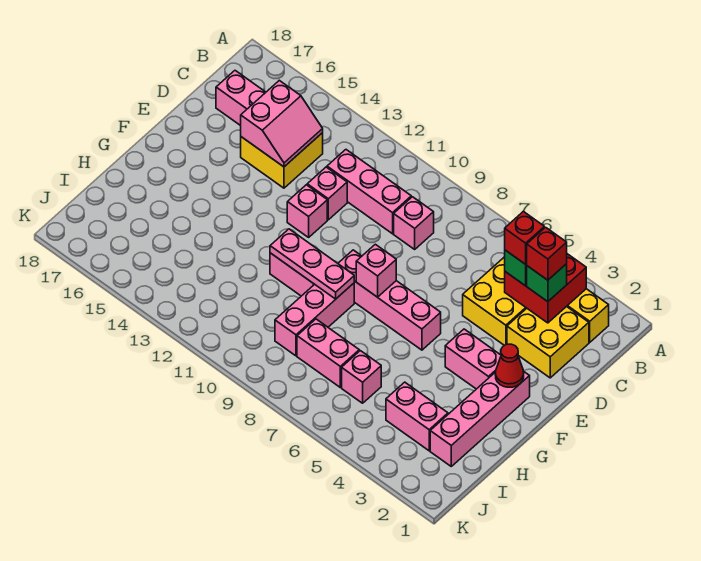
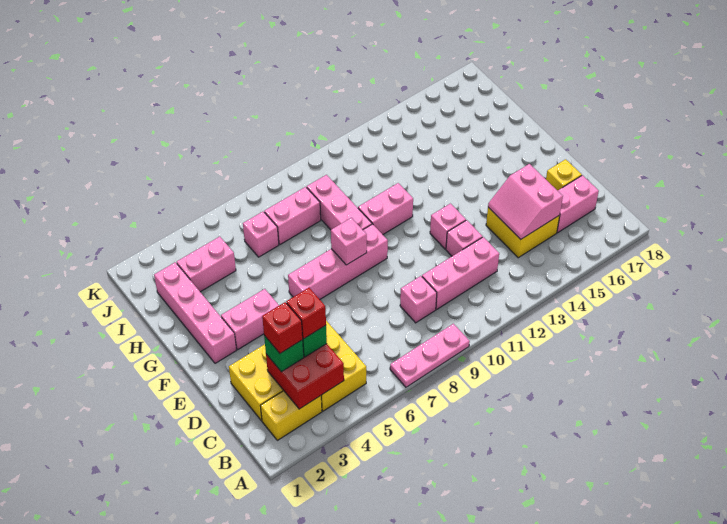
none -> yellow brick D17 level 1
red cone F2 level 2 -> none
pink plate G9:G11 level 2 -> pink plate A7:A9 level 1

